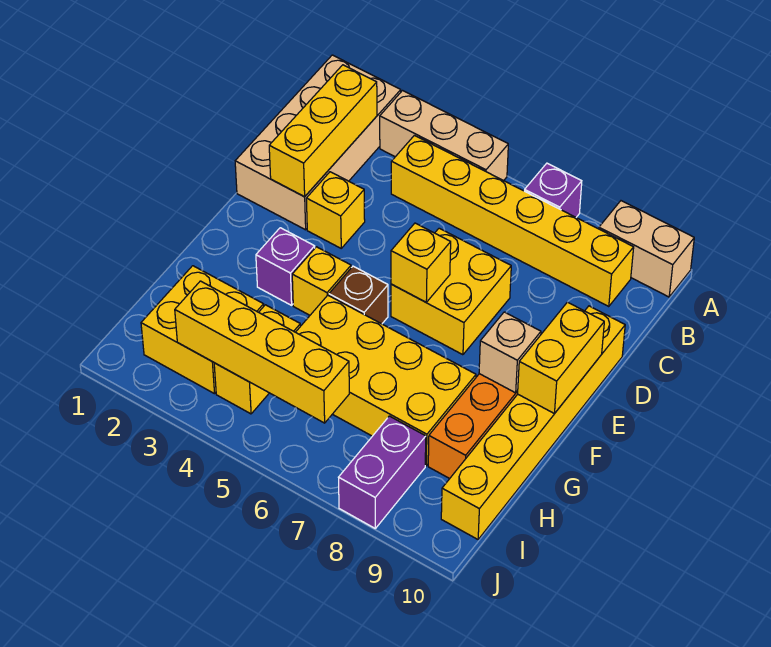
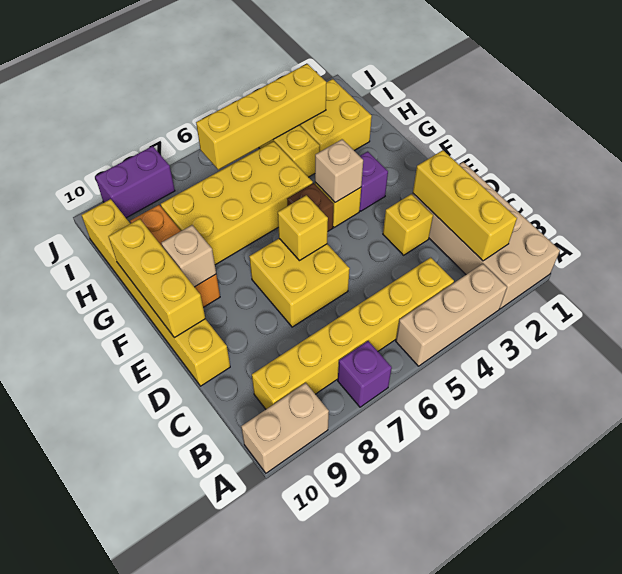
yellow brick E10:F10 level 2 -> yellow brick E10:G10 level 2
none -> tan brick F4 level 2
purple brick I8:J8 level 1 -> purple brick J8:J9 level 1

